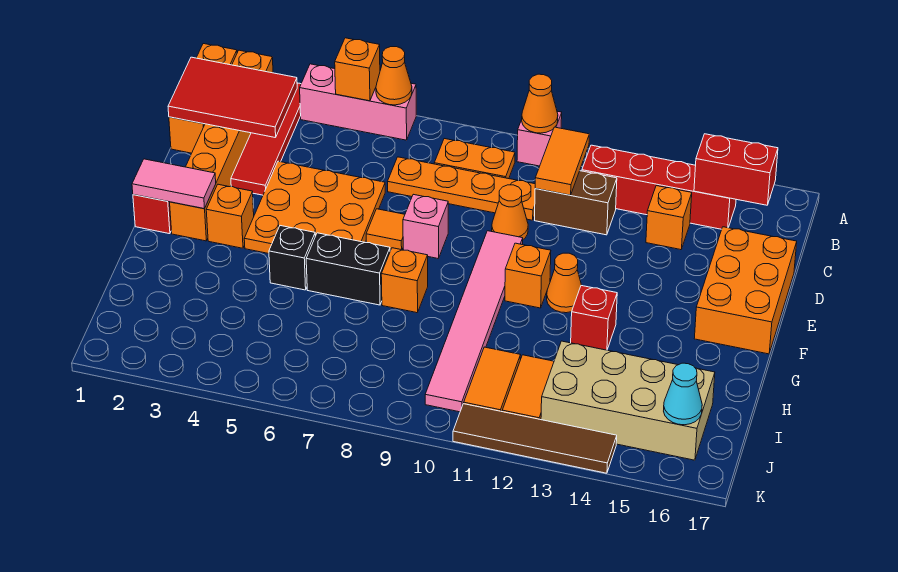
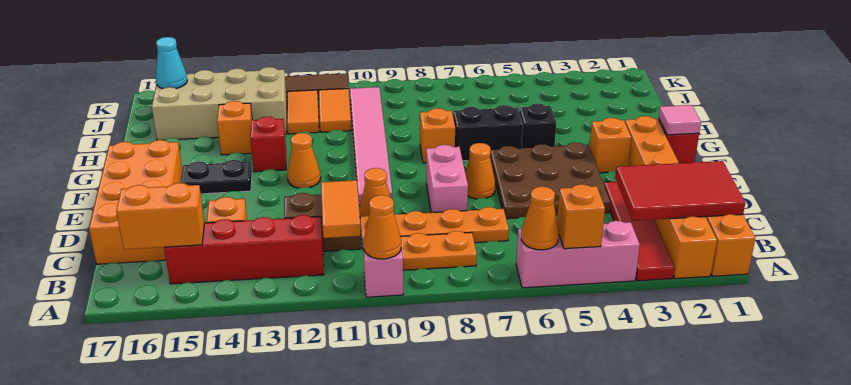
red brick B15:B16 level 2 -> orange brick B15:B16 level 2
orange plate D4:F6 level 1 -> brown plate D4:F6 level 1
orange brick D16:F17 level 1 -> orange brick C16:F17 level 1
orange tile E7 level 1 -> orange cone E7 level 1
pink brick E8 level 1 -> pink brick D8:E8 level 1
pink tile F1:F2 level 2 -> pink tile F1 level 2
orange brick F11 level 1 -> orange brick H14 level 1
none -> black plate F14:F15 level 1

